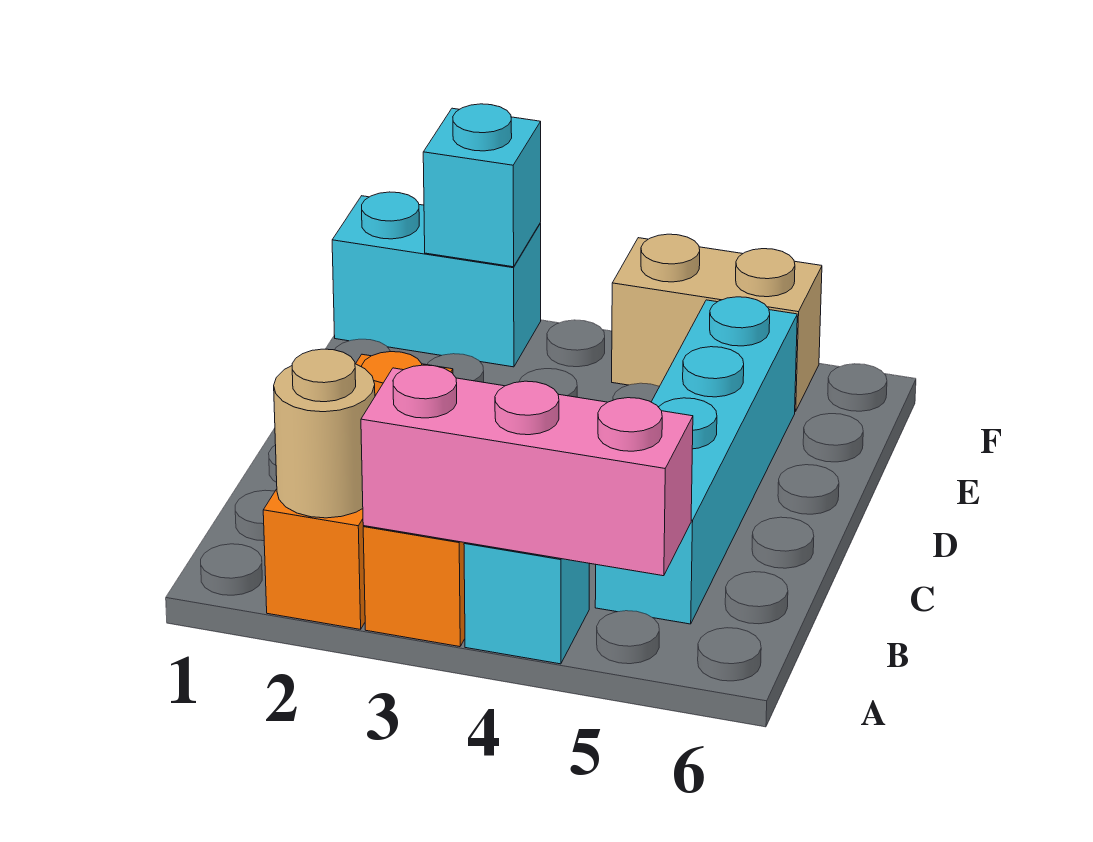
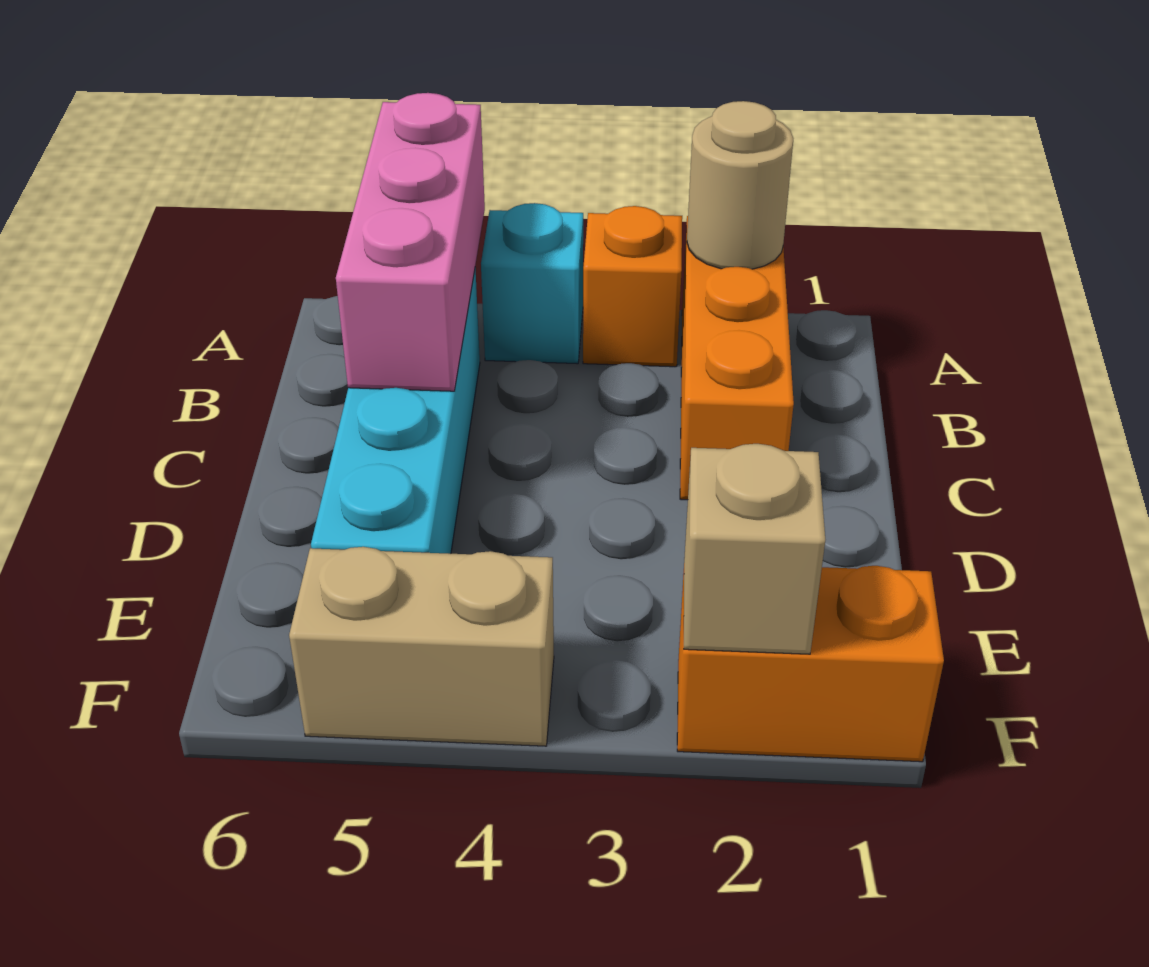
pink brick A3:A5 level 2 -> pink brick A5:C5 level 2
cyan brick F1:F2 level 1 -> orange brick F1:F2 level 1
cyan brick F2 level 2 -> tan brick F2 level 2

